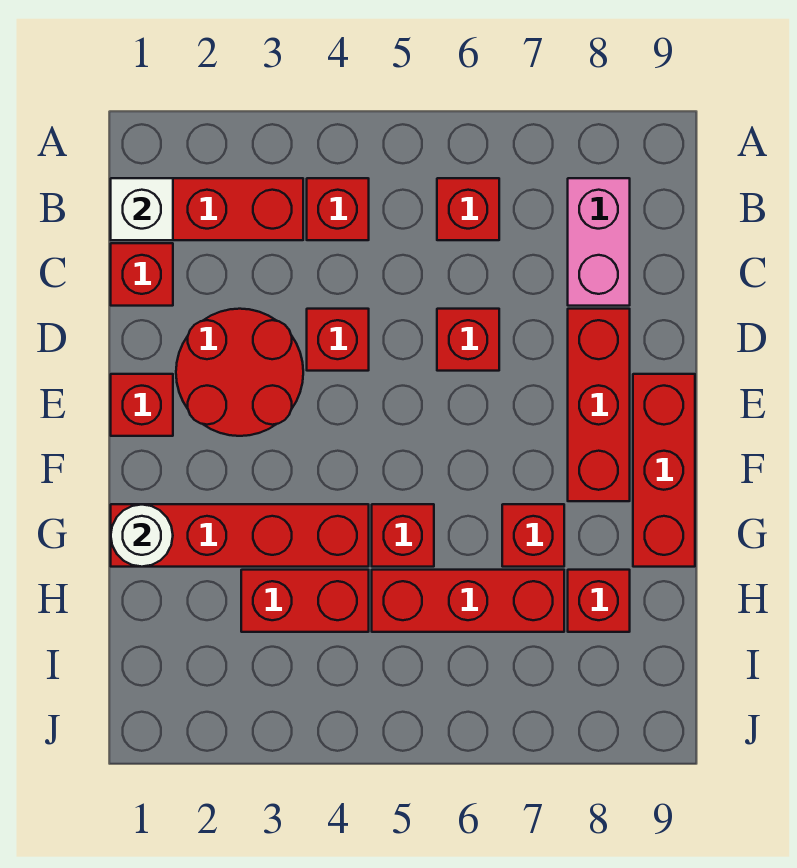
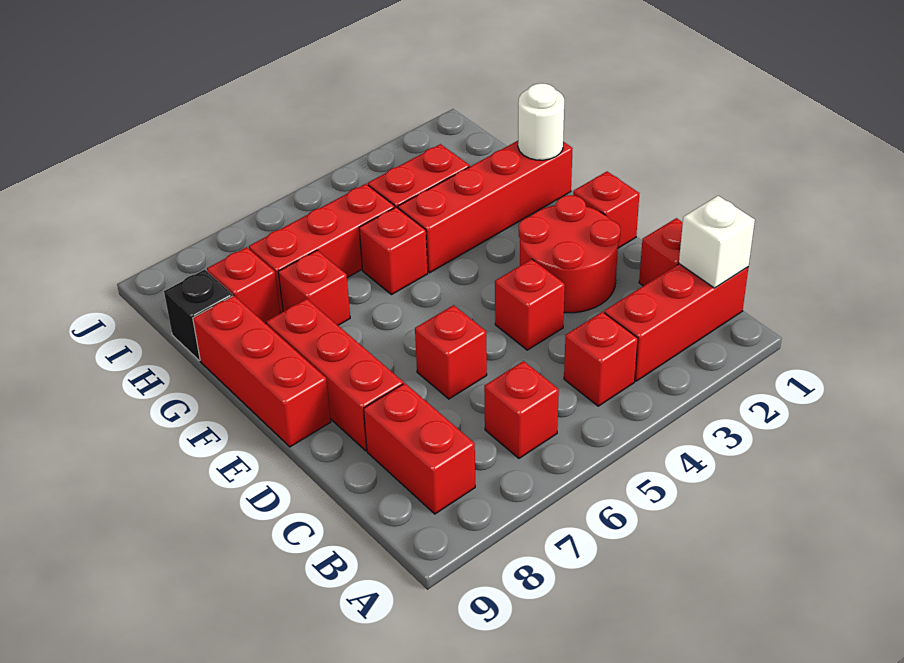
pink brick B8:C8 level 1 -> red brick B8:C8 level 1
none -> black brick H9 level 1

